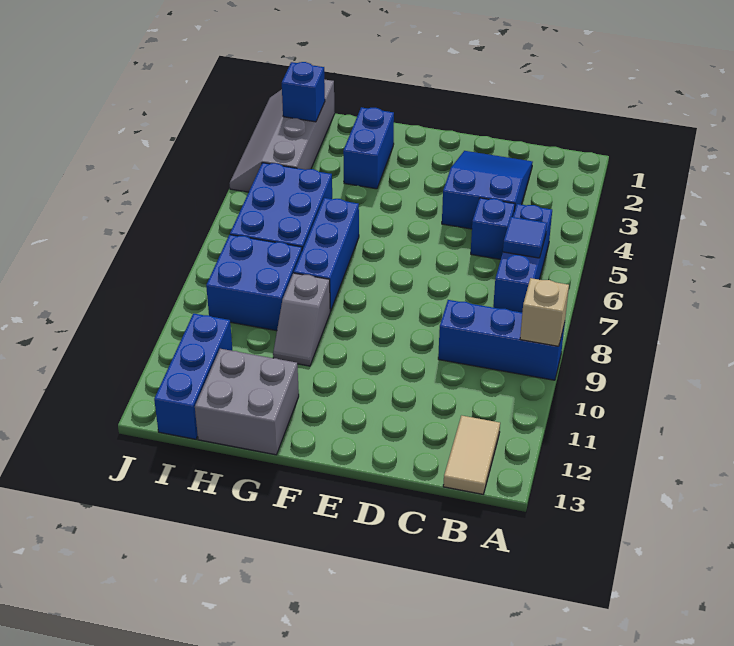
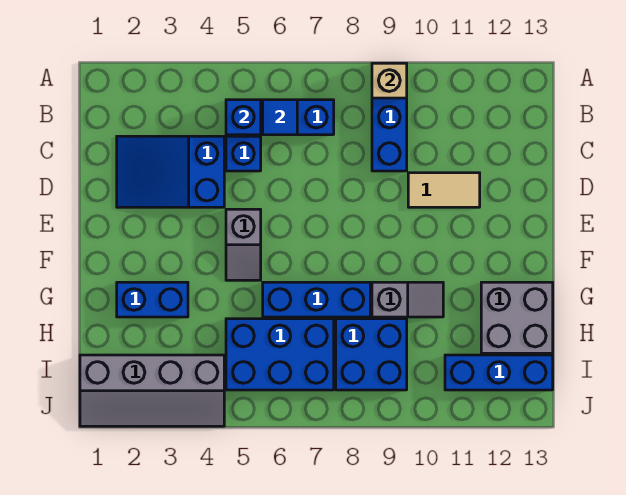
tan tile B12:B13 level 1 -> tan tile D10:D11 level 1
none -> grey slope E5:F5 level 1 top E
blue brick I2 level 2 -> blue brick B5 level 2

